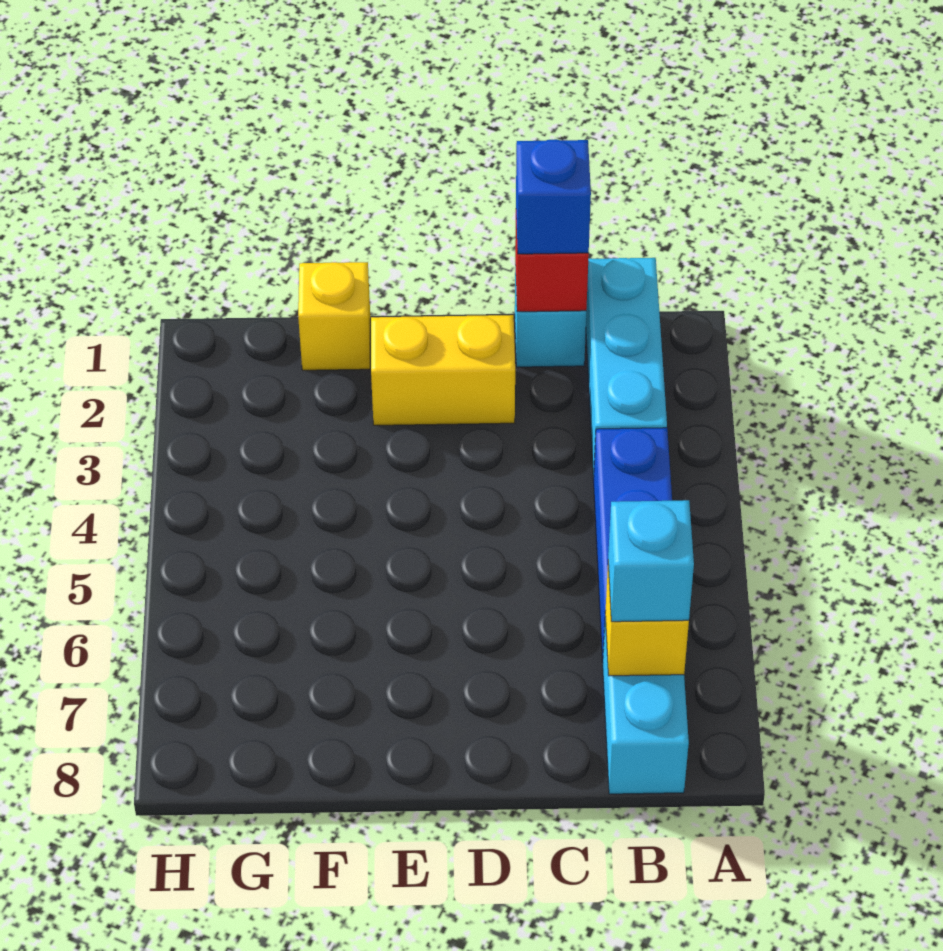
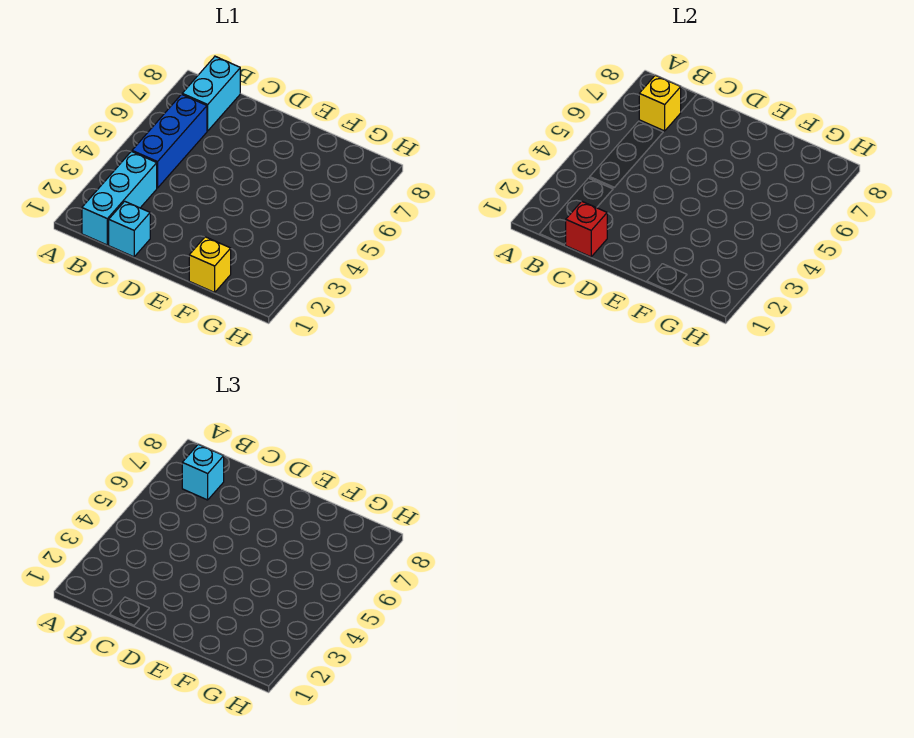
blue brick C1 level 3 -> none
yellow brick D2:E2 level 1 -> none

